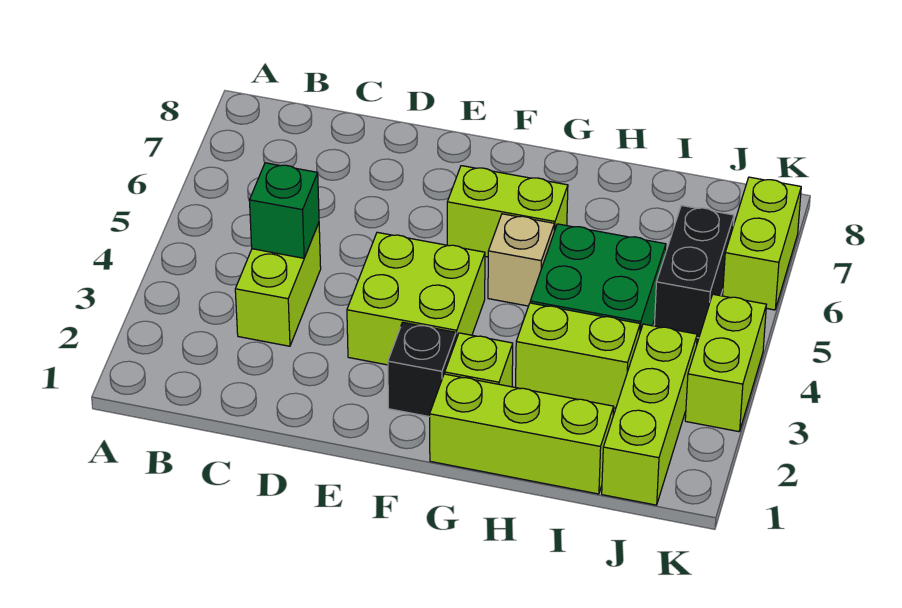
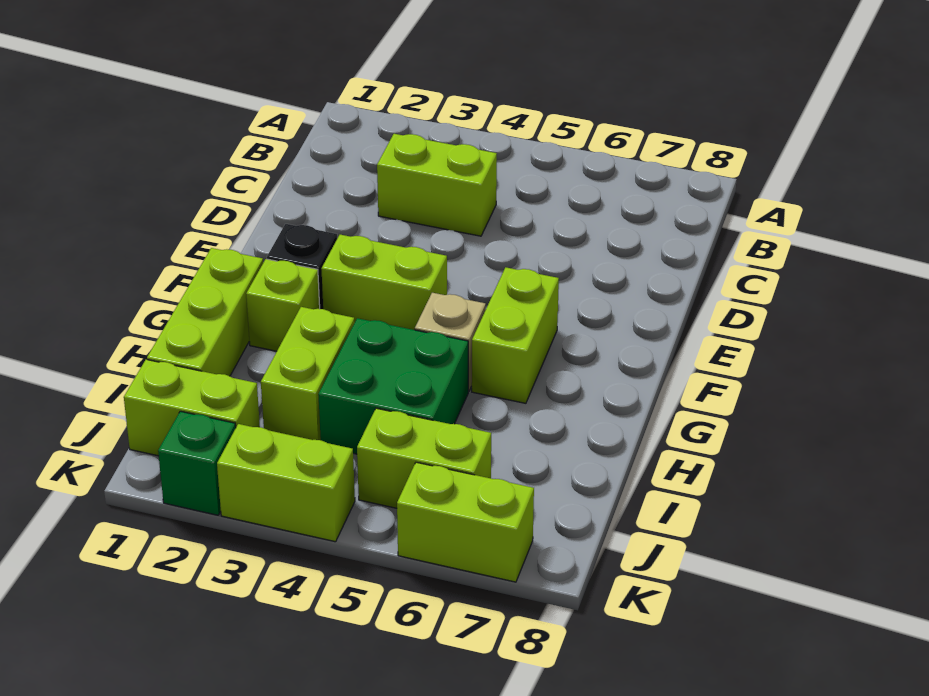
green brick C4 level 2 -> green brick K2 level 1
lime brick E3:F4 level 1 -> lime brick F3:F4 level 1
lime brick J1:J3 level 1 -> lime brick J1:J2 level 1
black brick J5:J6 level 1 -> lime brick J5:J6 level 1

